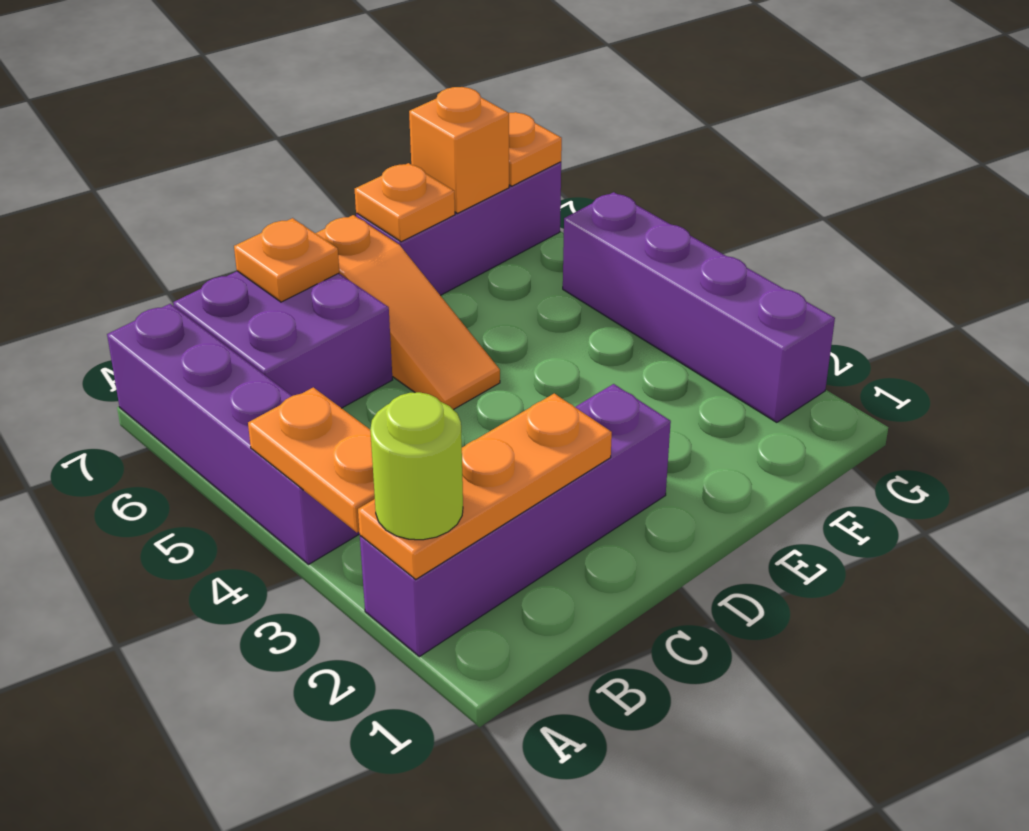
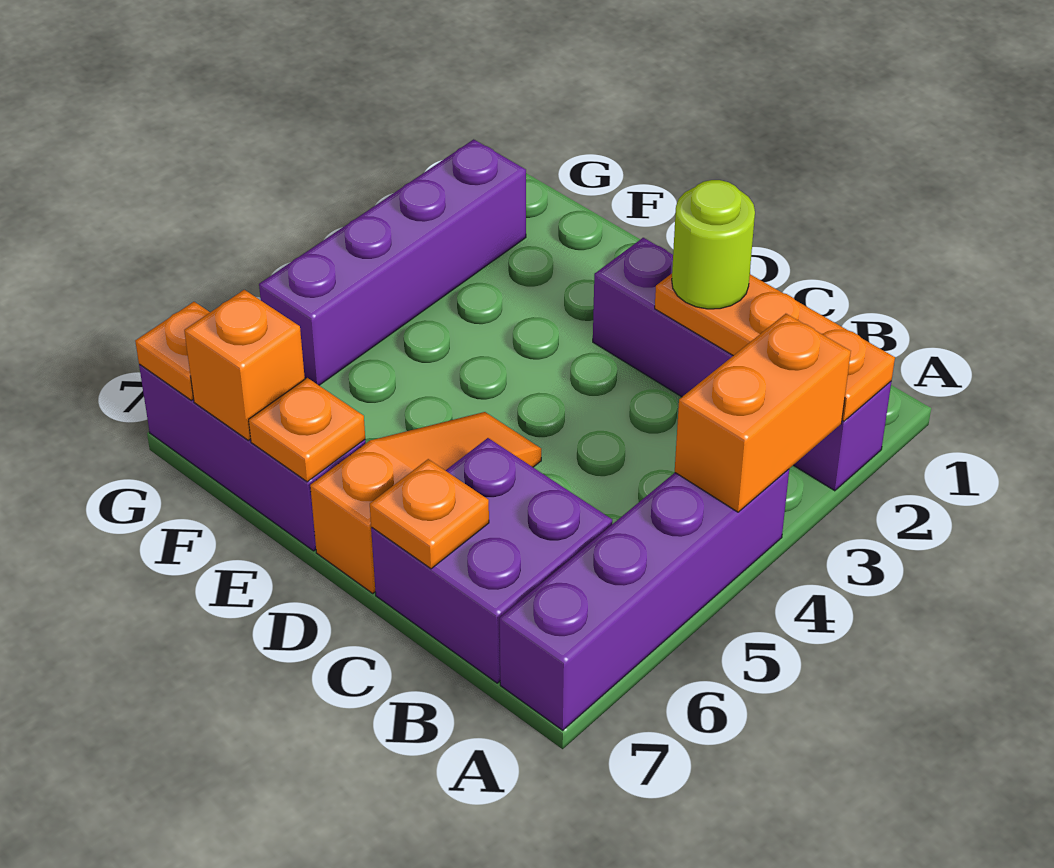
lime round brick A2 level 3 -> lime round brick C2 level 3
orange plate A3:A4 level 2 -> orange brick A3:A4 level 2

